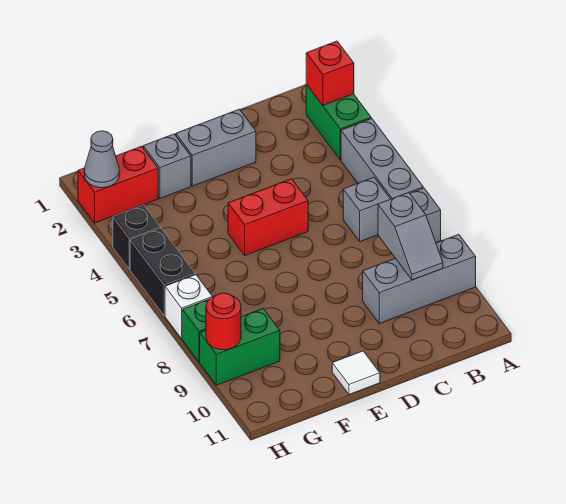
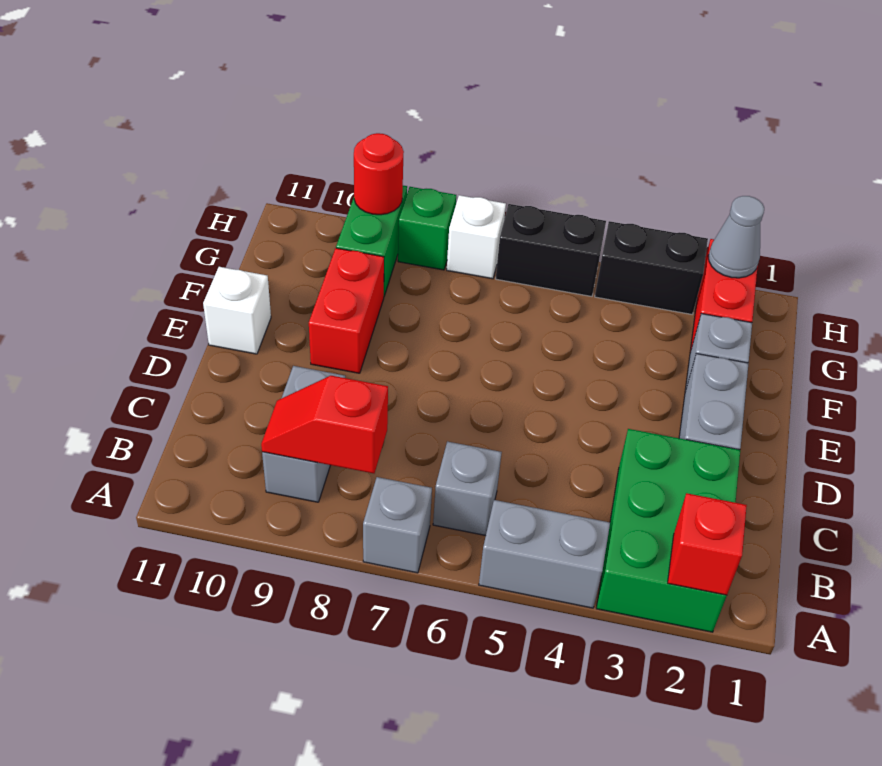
green brick A2:A3 level 1 -> green brick A2:C3 level 1
grey brick A4:A6 level 1 -> grey brick A4:A5 level 1
grey brick A9:C9 level 1 -> grey brick B9:C9 level 1
grey slope B8:B9 level 2 top 8 -> red slope B8:B9 level 2 top 8
red brick D5:E5 level 1 -> red brick E9:F9 level 1
white tile E11 level 1 -> white brick E11 level 1
black brick H4 level 1 -> black brick H3:H4 level 1

